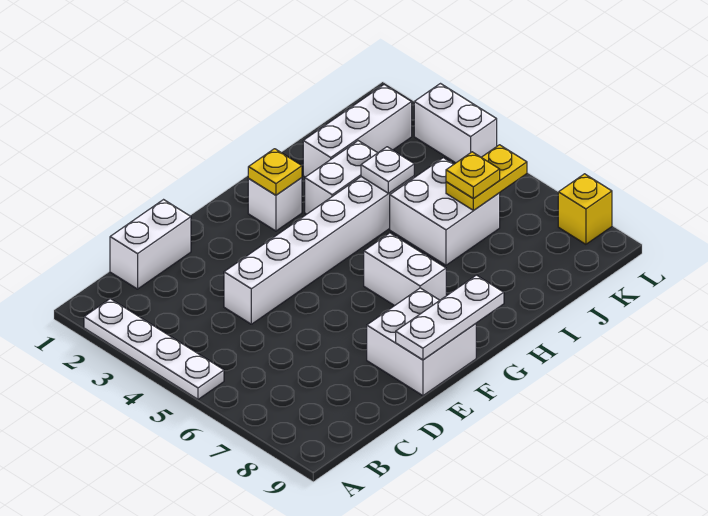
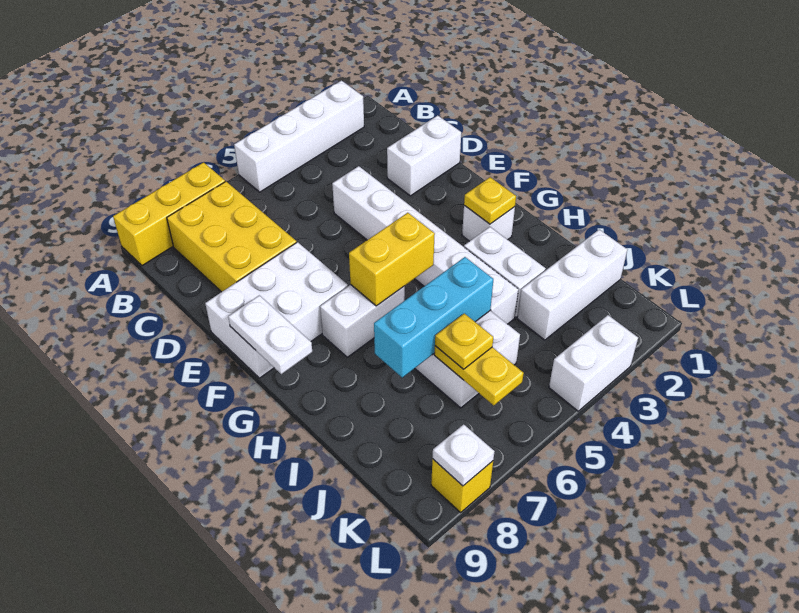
white plate A2:A5 level 1 -> white brick A2:A5 level 1
none -> yellow brick A7:A9 level 1
none -> yellow brick B7:D8 level 1
white brick C1:D1 level 1 -> white brick D1:D2 level 1
white brick E8:F9 level 1 -> white brick E7:F9 level 1
white plate E9:G9 level 2 -> white plate F9:G9 level 2
none -> yellow brick G5:G6 level 2
white brick I2:K2 level 1 -> white brick J1:J3 level 1
white plate I4 level 2 -> white plate L8 level 2
none -> cyan brick I5:I7 level 2

